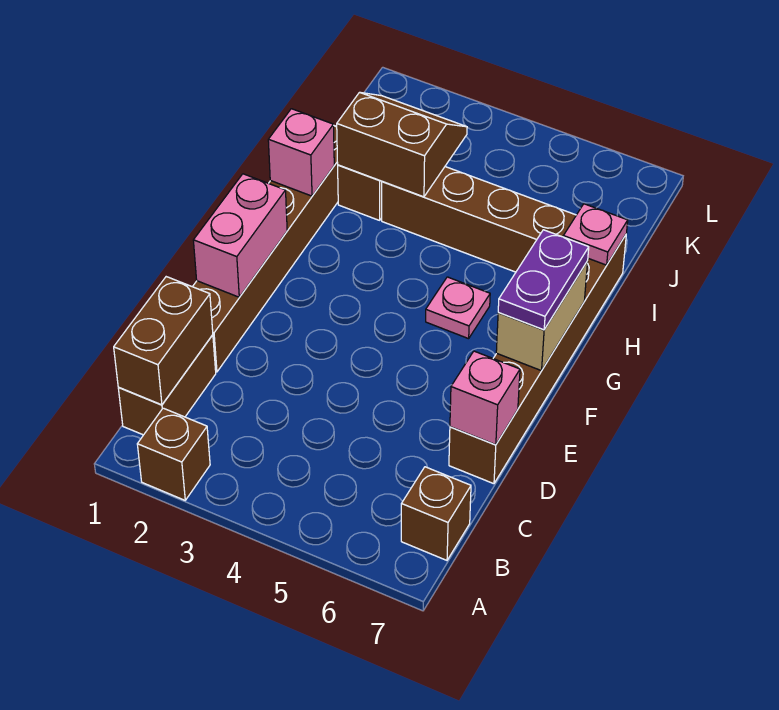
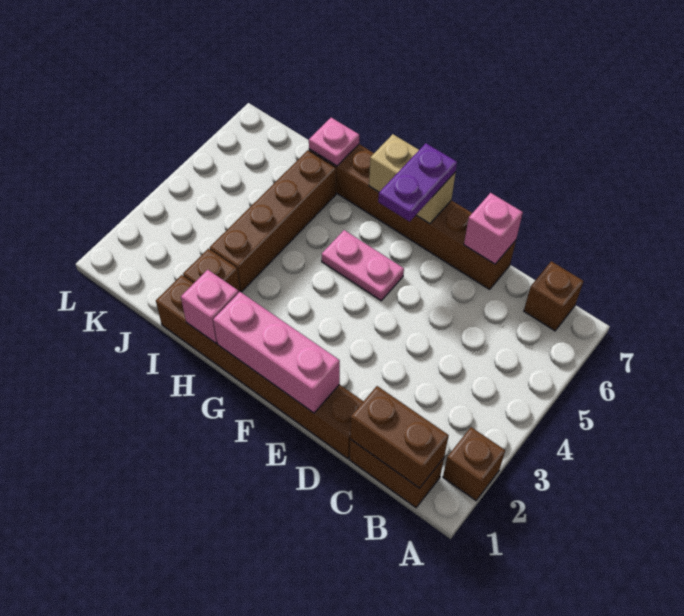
pink brick E1:F1 level 2 -> pink brick E1:G1 level 2
purple plate F7:G7 level 3 -> purple plate F6:F7 level 3
pink plate G5 level 1 -> pink plate F5:G5 level 1
brown slope I2:J3 level 2 top I -> none

